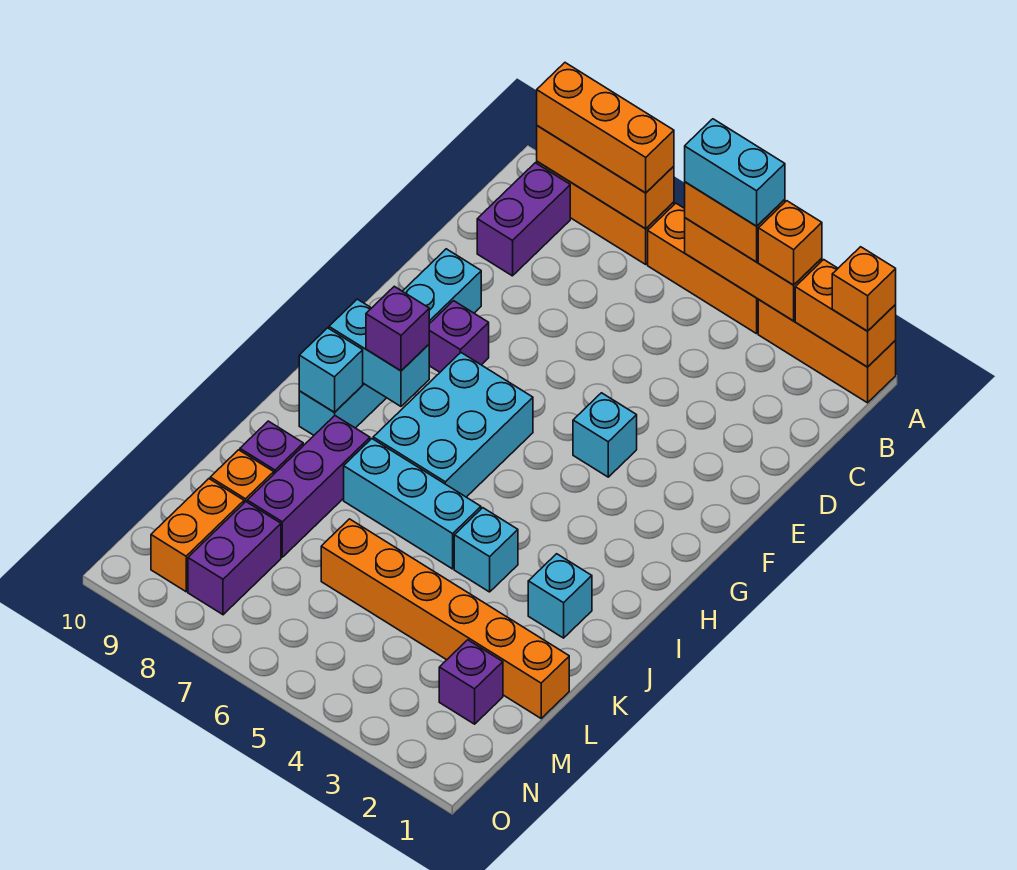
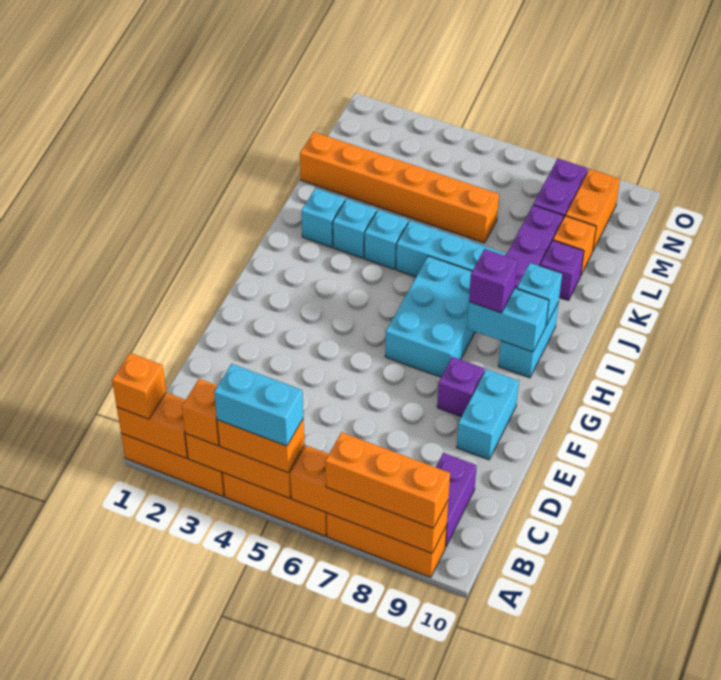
orange brick A7:A9 level 2 -> orange brick A6:A9 level 2
cyan brick F4 level 1 -> cyan brick J3 level 1
purple brick M2 level 1 -> none

